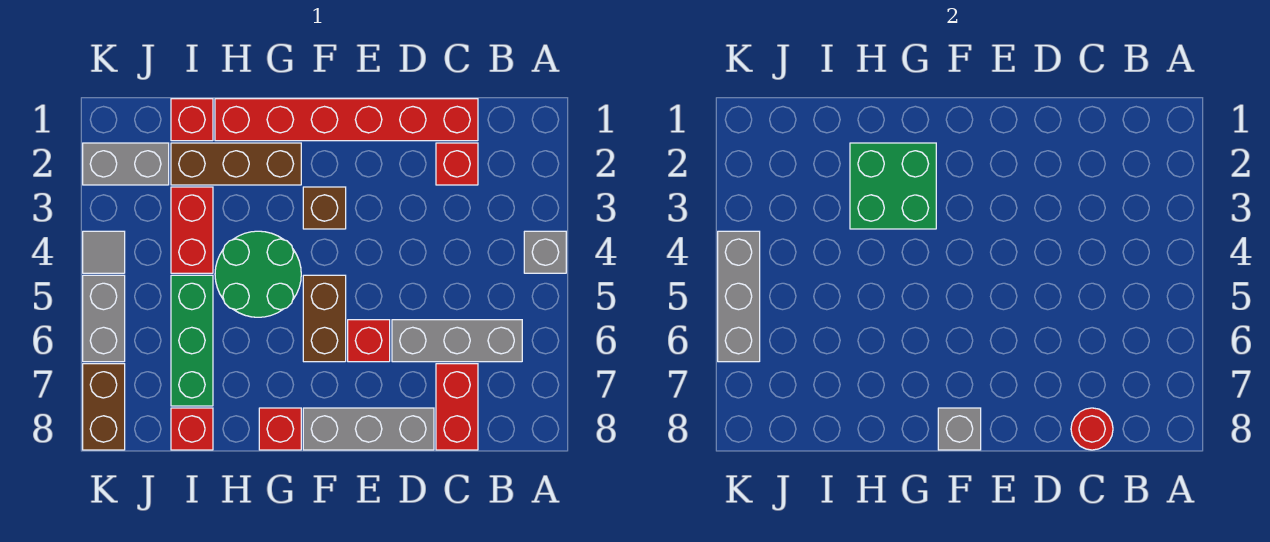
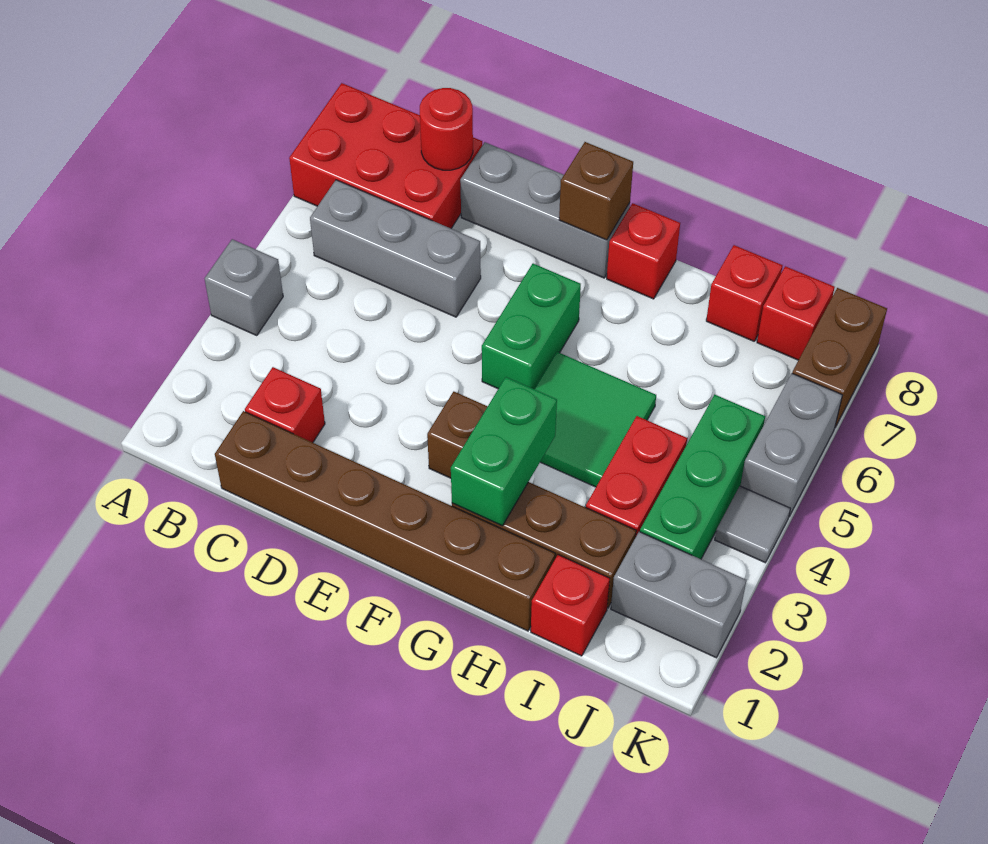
red brick C1:H1 level 1 -> brown brick C1:H1 level 1
red brick C7:C8 level 1 -> red brick A7:C8 level 1
red brick E6 level 1 -> red brick J8 level 1
brown brick F5:F6 level 1 -> green brick F5:F6 level 1
grey brick F8 level 2 -> brown brick F8 level 2
green brick G2:H3 level 2 -> green brick G2:G3 level 2
green round brick G4:H5 level 1 -> green tile G4:H5 level 1
green brick I5:I7 level 1 -> green brick J3:J5 level 1
grey brick K4:K6 level 2 -> none

